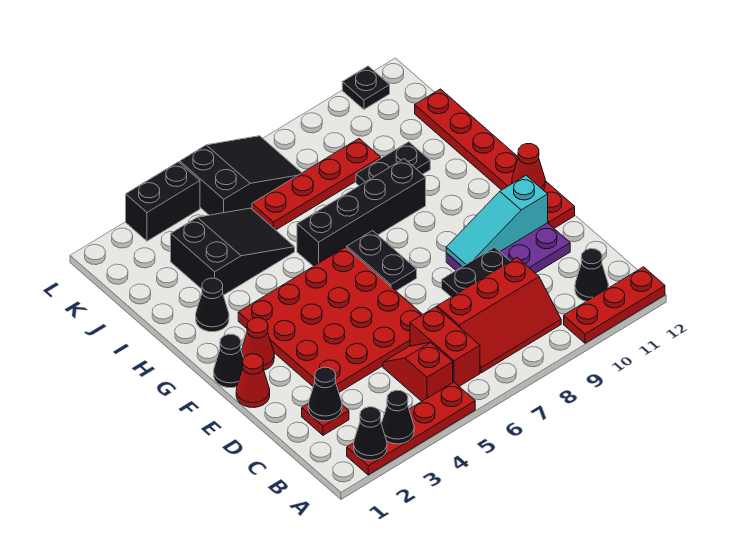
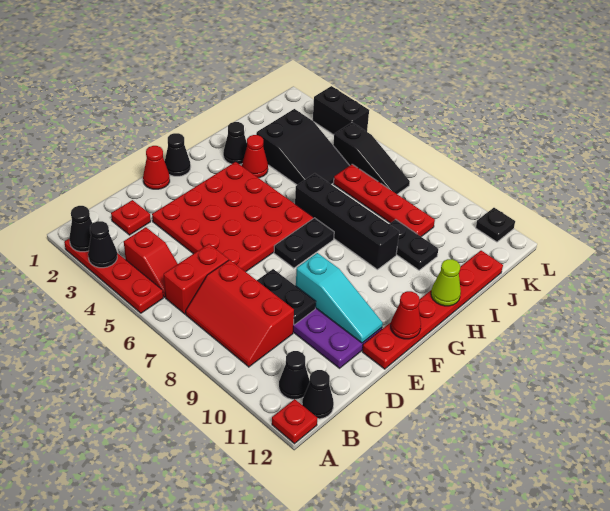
red plate A10:A12 level 1 -> red plate A12 level 1
red slope B5:C5 level 1 top B -> red slope B4:B5 level 1 top 4
black cone C2 level 2 -> black cone B12 level 1
cyan slope E9:E11 level 2 top 11 -> cyan slope E9:E11 level 2 top 9
red cone F2 level 1 -> red cone H3 level 1
none -> lime cone H12 level 2
black slope K5:L7 level 1 top 5 -> black slope K5:K7 level 1 top 5

